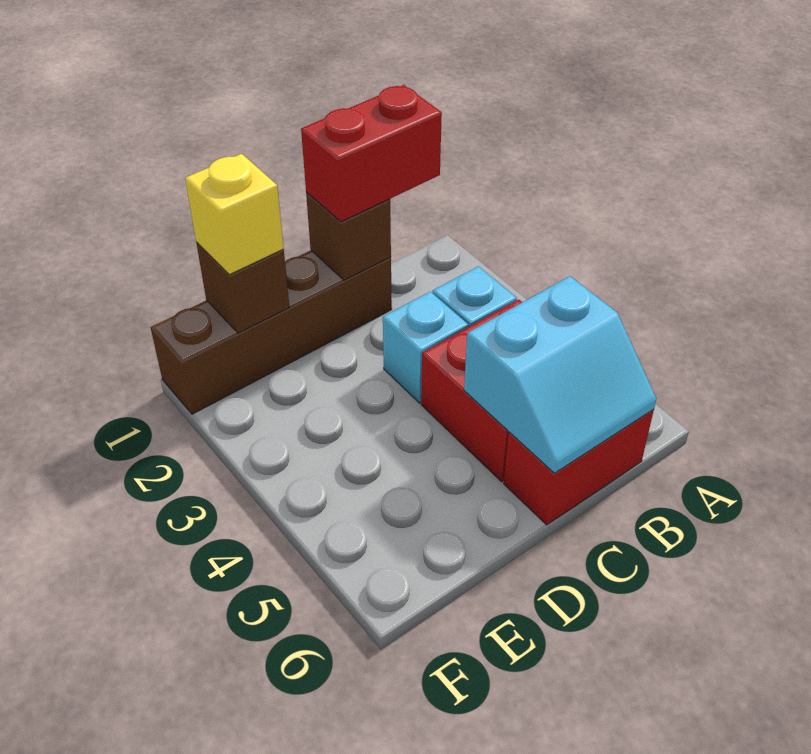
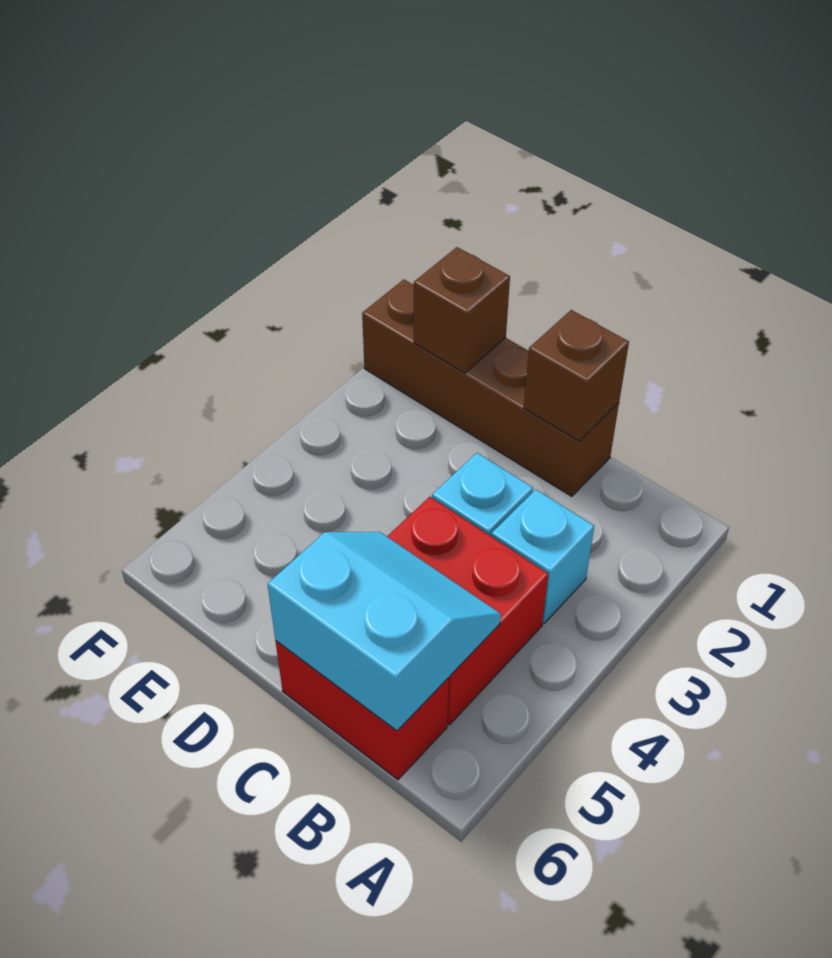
red brick B1:C1 level 3 -> none
cyan slope B5:C6 level 2 top 5 -> cyan slope B5:C6 level 2 top 6
yellow brick E1 level 3 -> none

